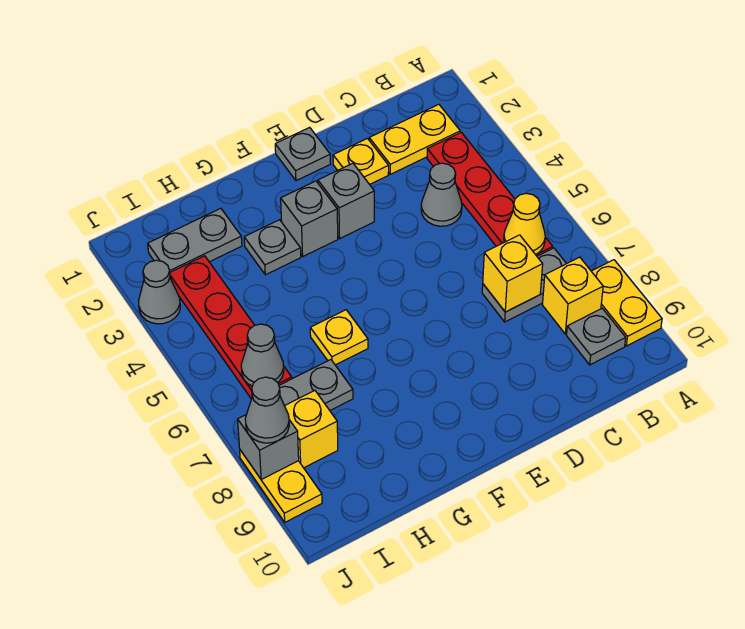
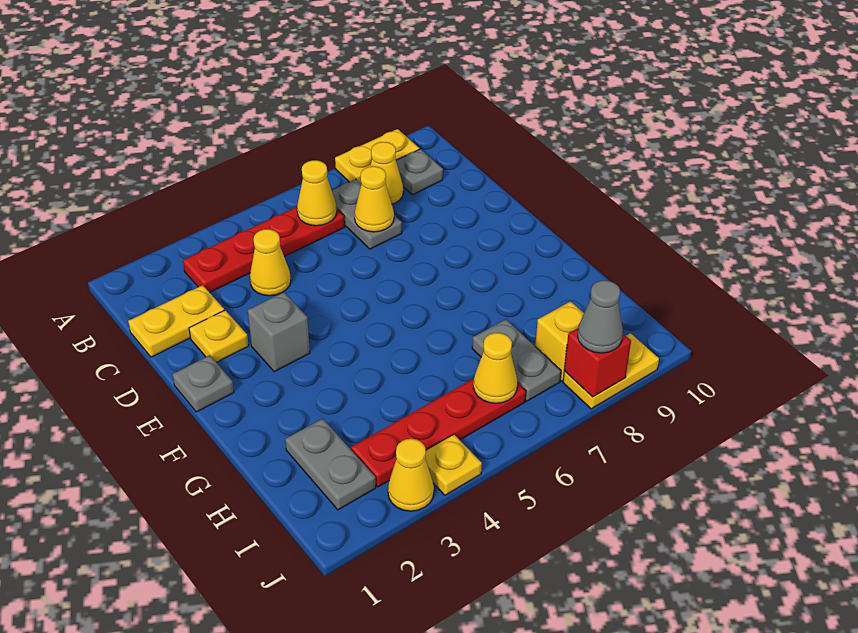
yellow plate B2:C2 level 1 -> yellow plate C1:C2 level 1
yellow brick B8 level 1 -> yellow cone B8 level 1
grey cone C4 level 1 -> yellow cone C4 level 1
yellow brick C7 level 2 -> yellow cone C7 level 2
grey brick F3 level 1 -> none
grey plate G3 level 1 -> none
yellow plate G6 level 1 -> yellow plate J4 level 1
grey cone I6 level 2 -> yellow cone I6 level 2
grey cone J3 level 1 -> yellow cone J3 level 1
grey brick J8 level 2 -> red brick J8 level 2

